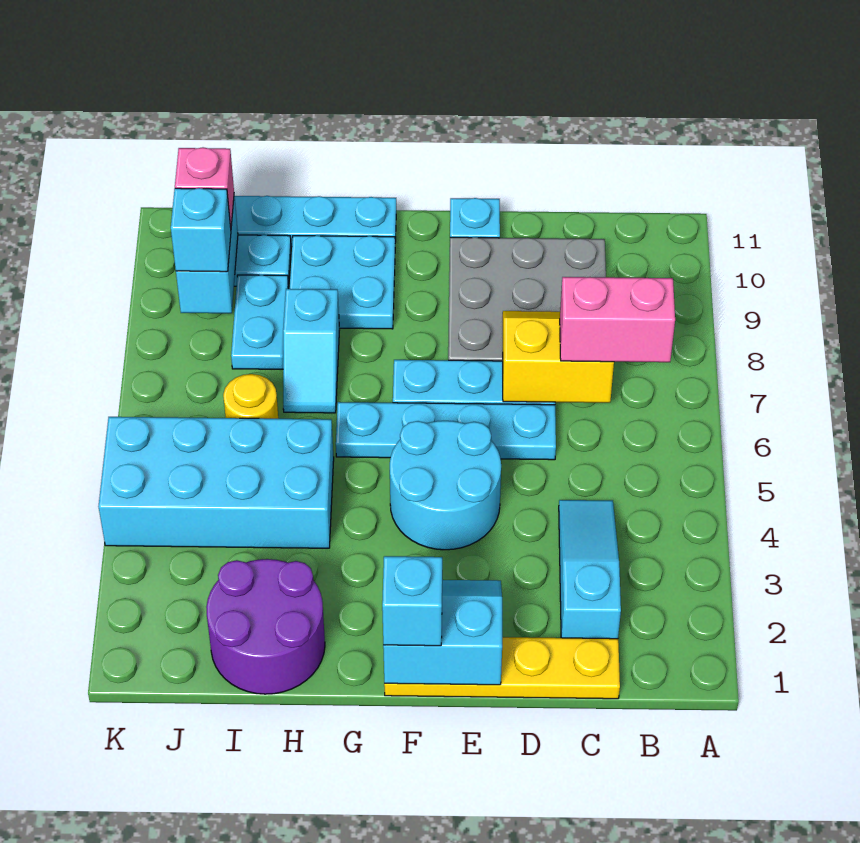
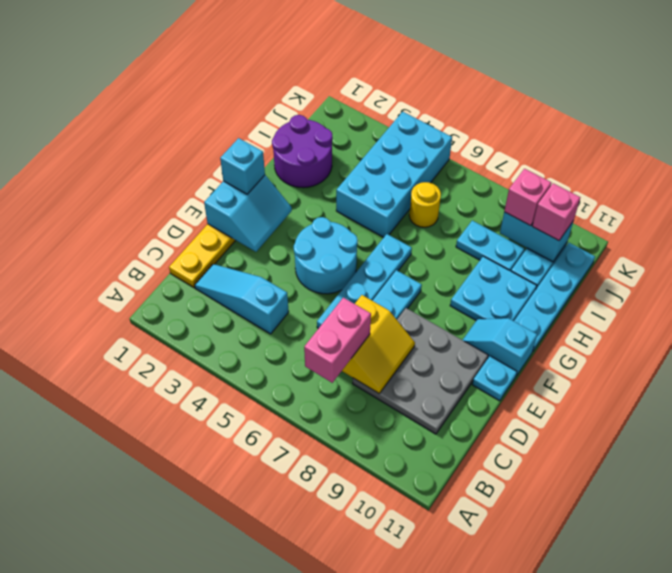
cyan slope C2:C4 level 1 top 2 -> cyan slope C2:C4 level 1 top 4
cyan slope H7:H8 level 1 top 8 -> cyan slope F10:F11 level 1 top 11
cyan brick J9 level 3 -> pink brick J9 level 3

